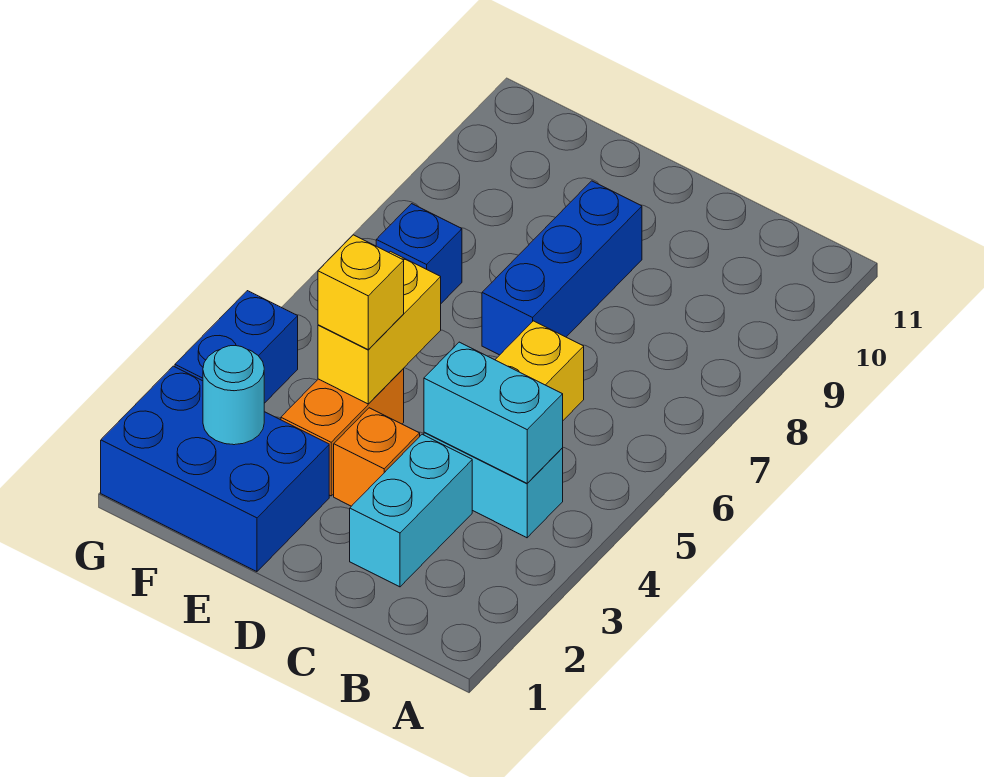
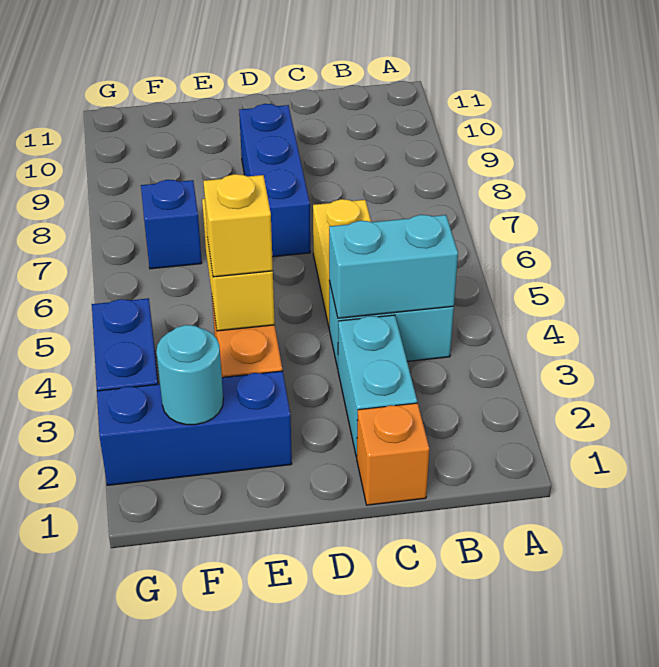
orange brick D3 level 1 -> orange brick C1 level 1
blue brick E1:G2 level 1 -> blue brick E2:G2 level 1

